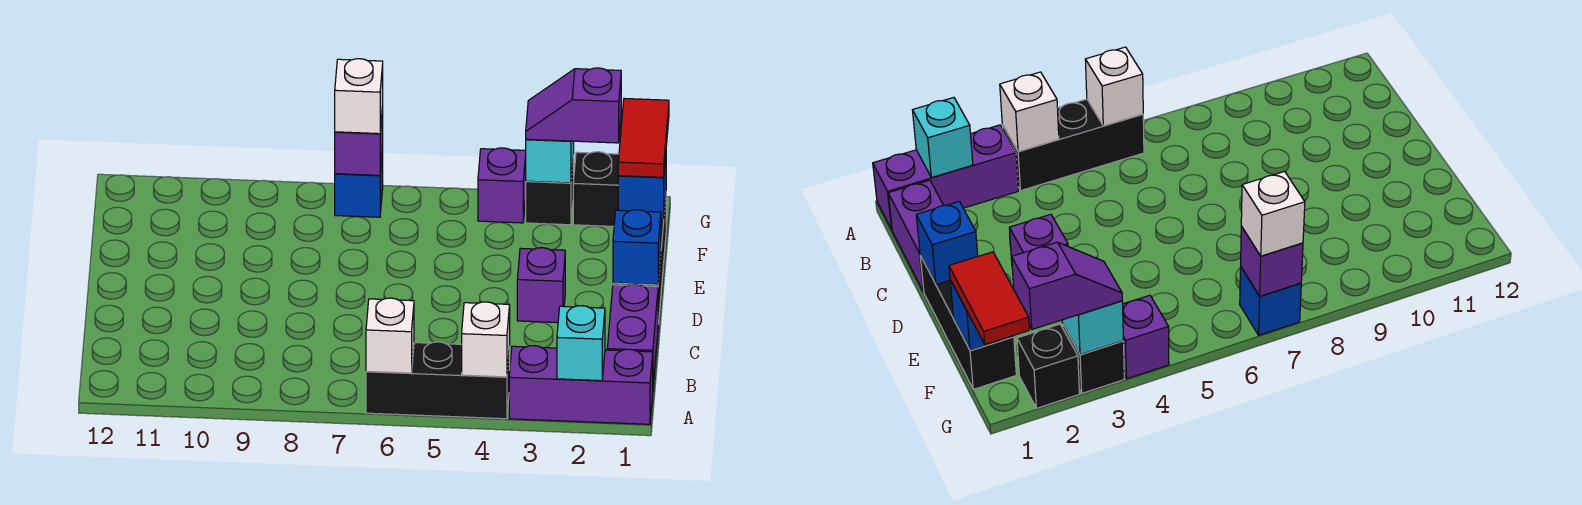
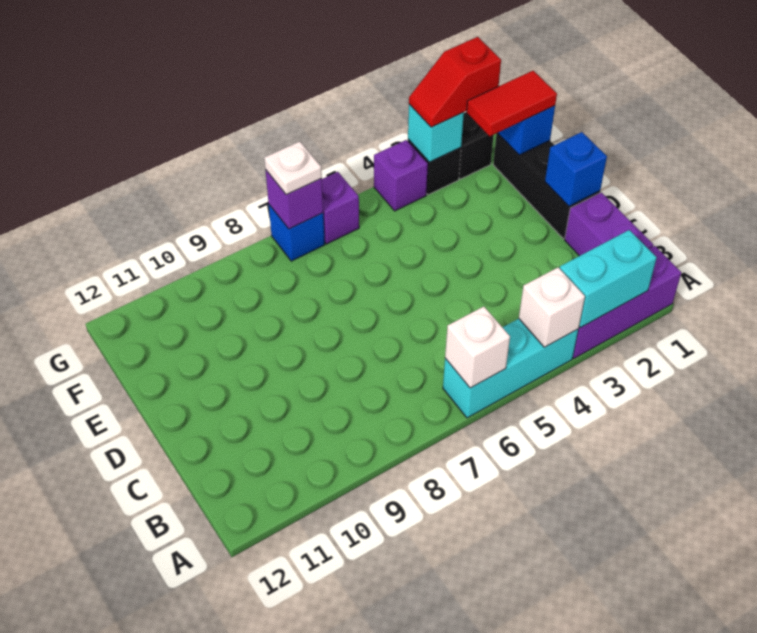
cyan brick A2 level 2 -> cyan brick A2:A3 level 2
black brick A4:A6 level 1 -> cyan brick A4:A6 level 1
purple brick D3 level 1 -> purple brick G6 level 1
red tile F1:G1 level 3 -> red tile F1:F2 level 3
purple slope G2:G3 level 3 top 2 -> red slope G2:G3 level 3 top 2
white brick G7 level 3 -> white plate G7 level 3

